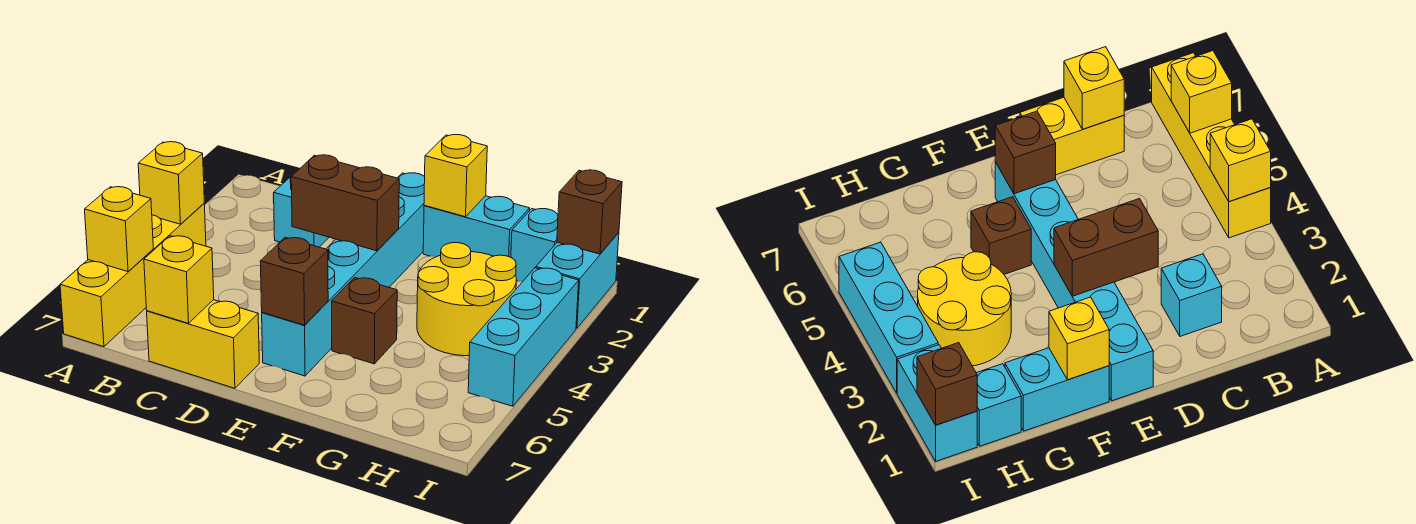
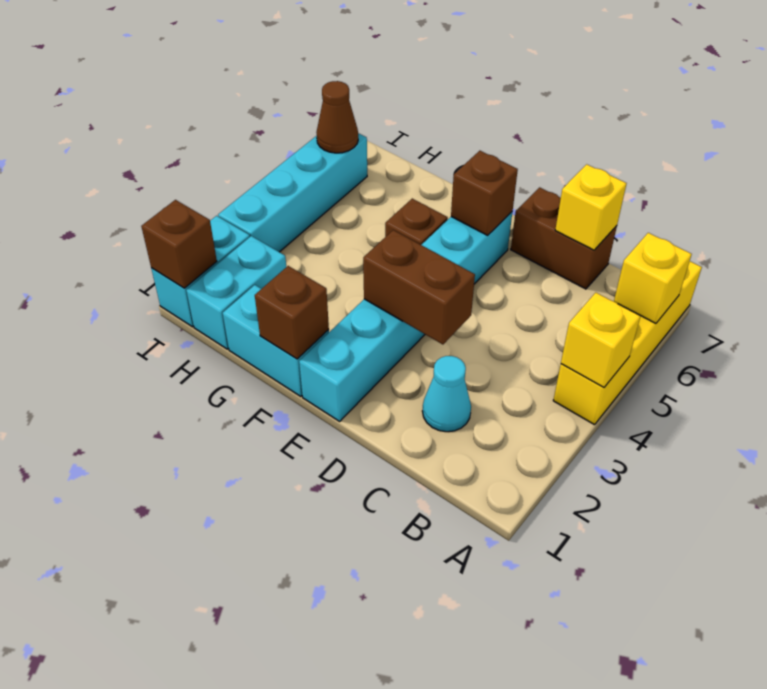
cyan brick C2 level 1 -> cyan cone C2 level 1
yellow brick C7:D7 level 1 -> brown brick C7:D7 level 1
yellow brick F1 level 2 -> brown brick F1 level 2
yellow round brick G3:H4 level 1 -> none
cyan brick H1 level 1 -> cyan brick H1:H2 level 1
cyan brick I3:I5 level 1 -> cyan brick I3:I6 level 1
none -> brown cone I6 level 2

